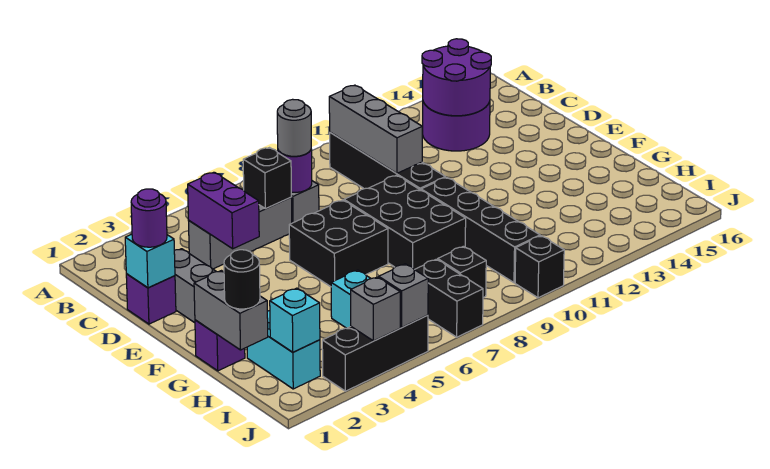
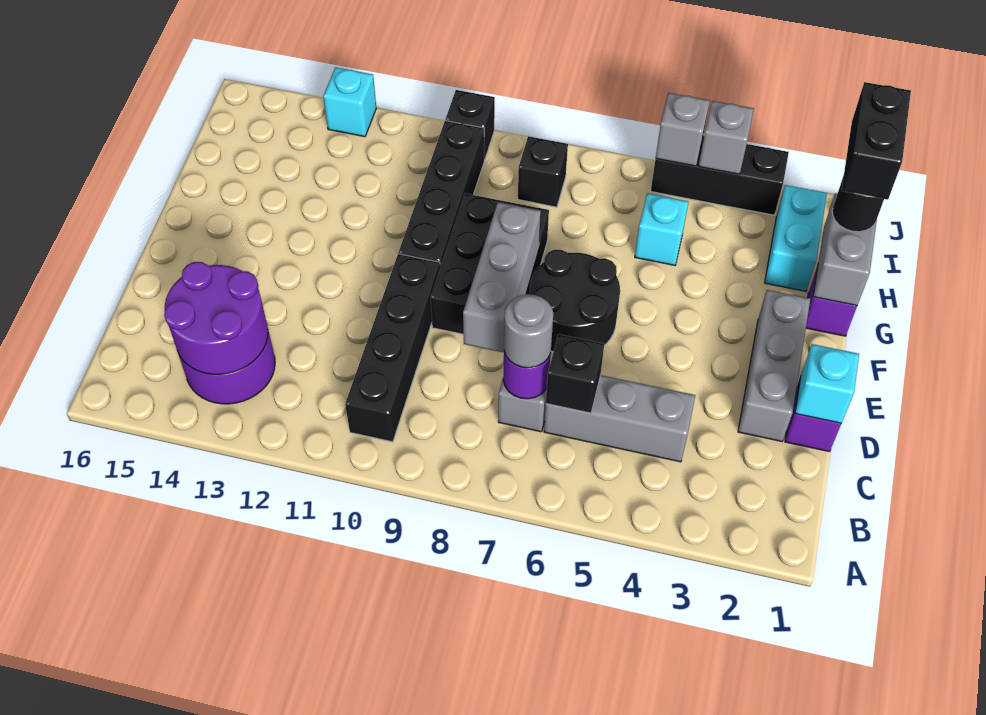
grey brick B10:D10 level 2 -> grey brick D8:F8 level 2
purple brick C4:D4 level 2 -> none
purple round brick D1 level 3 -> none
black brick E6:F7 level 1 -> black round brick E6:F7 level 1
cyan brick I2 level 2 -> cyan brick J13 level 1
black brick I7:J7 level 1 -> black brick H1:I1 level 4

